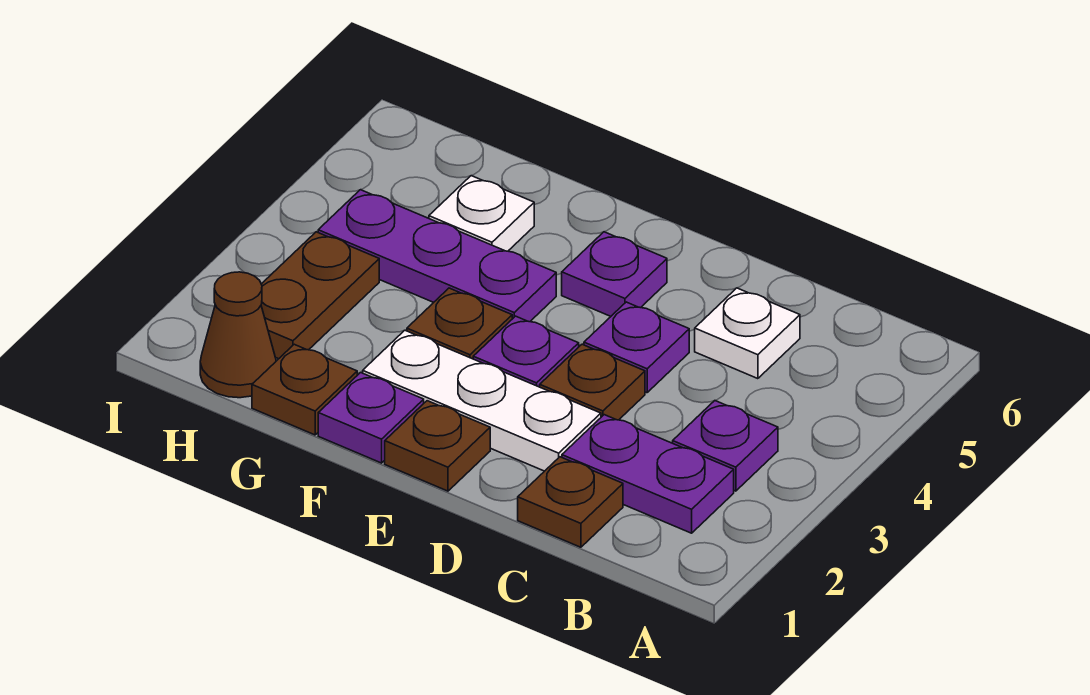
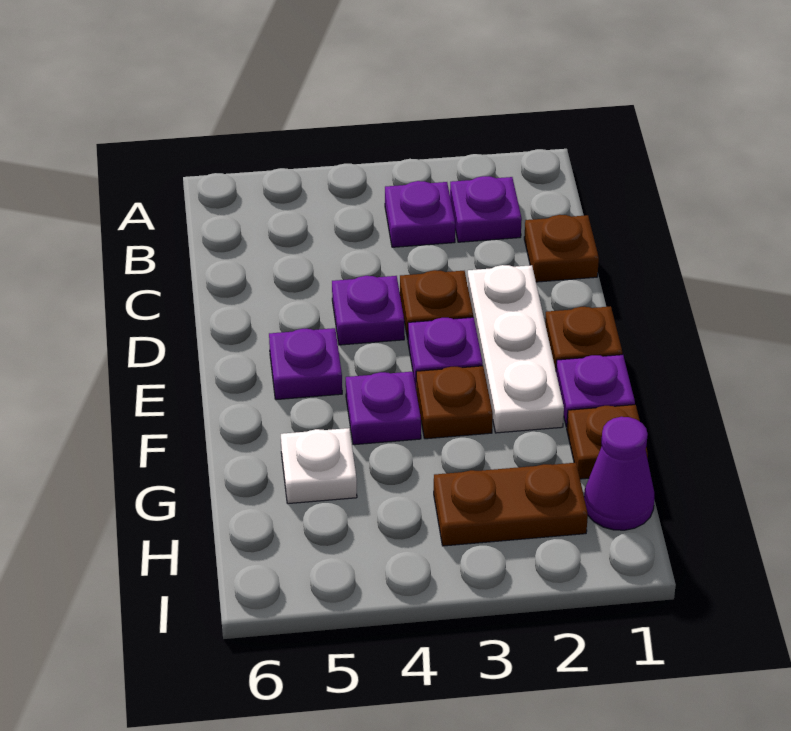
purple plate B2:C2 level 1 -> purple plate B2 level 1
white plate C5 level 1 -> none
purple plate F4:H4 level 1 -> purple plate F4 level 1
brown cone H1 level 1 -> purple cone H1 level 1

